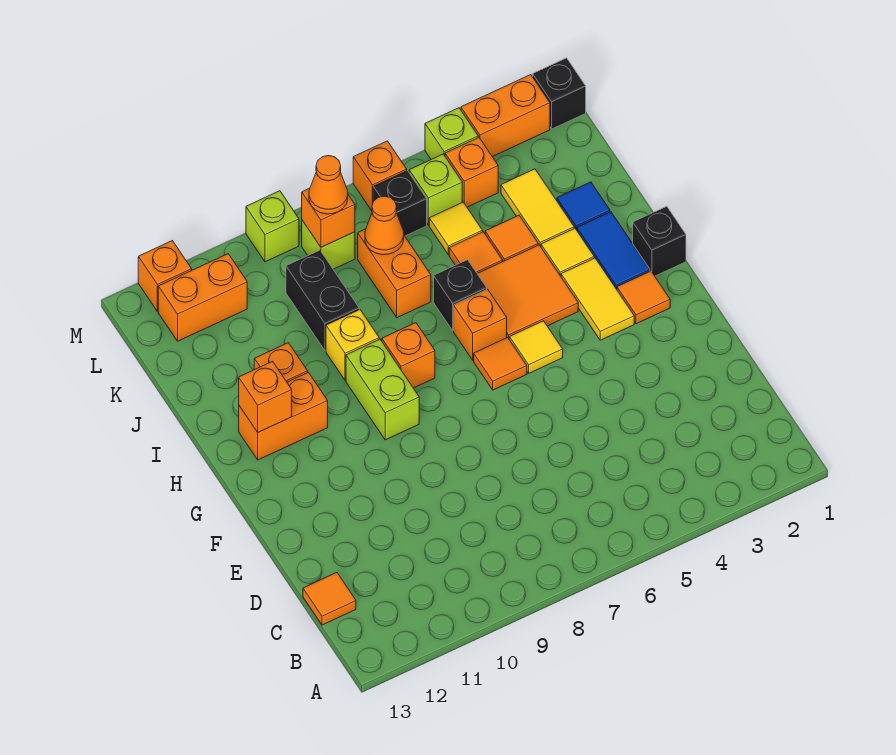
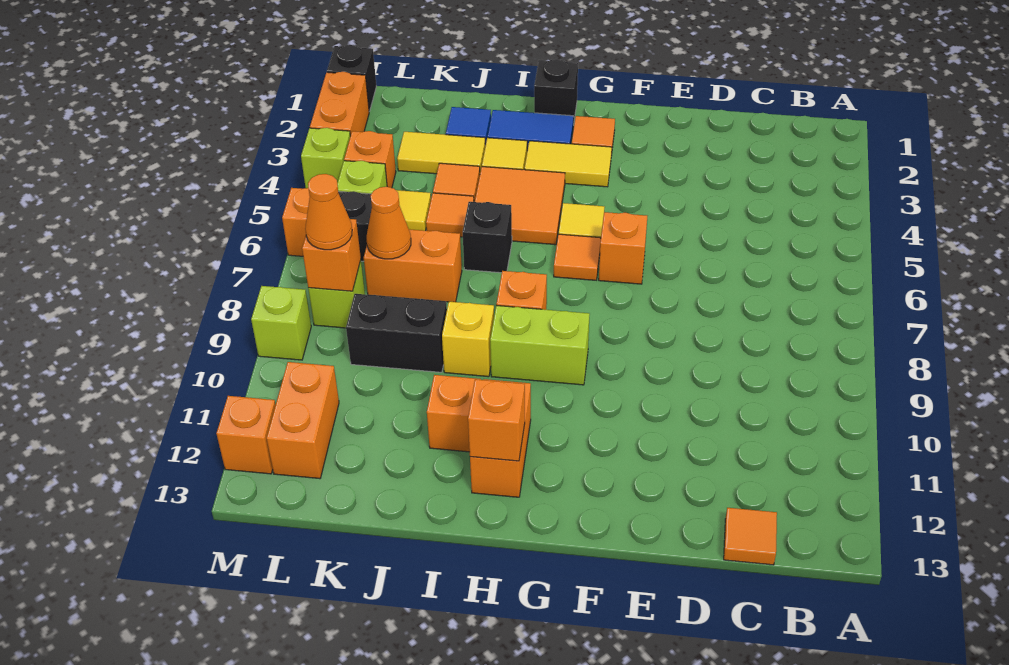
orange brick H6 level 1 -> orange brick F6 level 1

